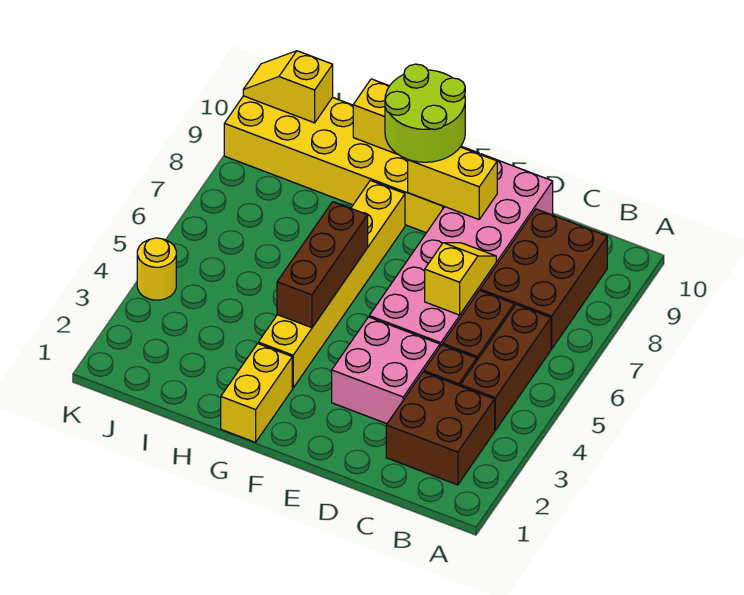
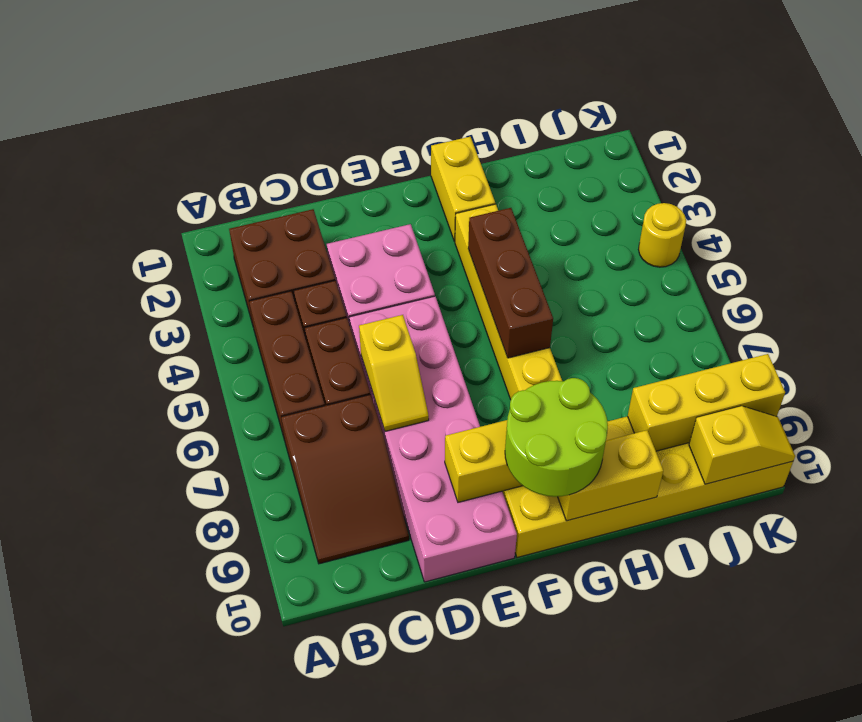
brown brick B7:C9 level 1 -> brown slope B7:C9 level 1 top 7
none -> yellow brick I9:K9 level 2

